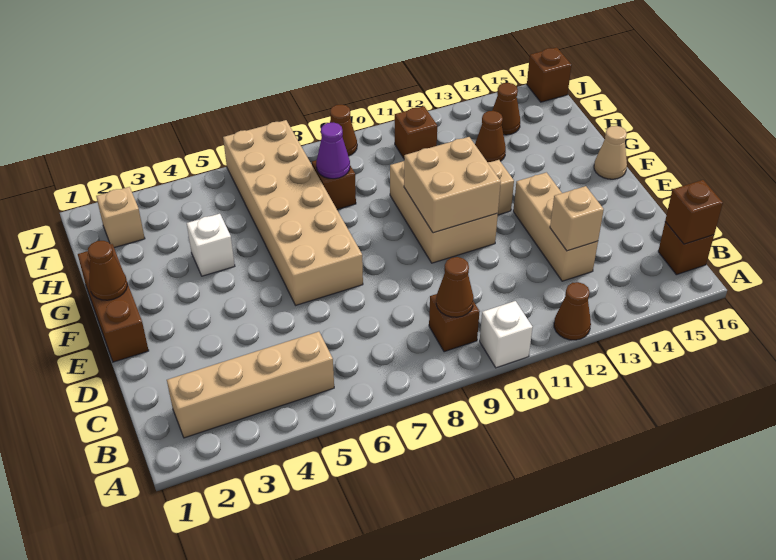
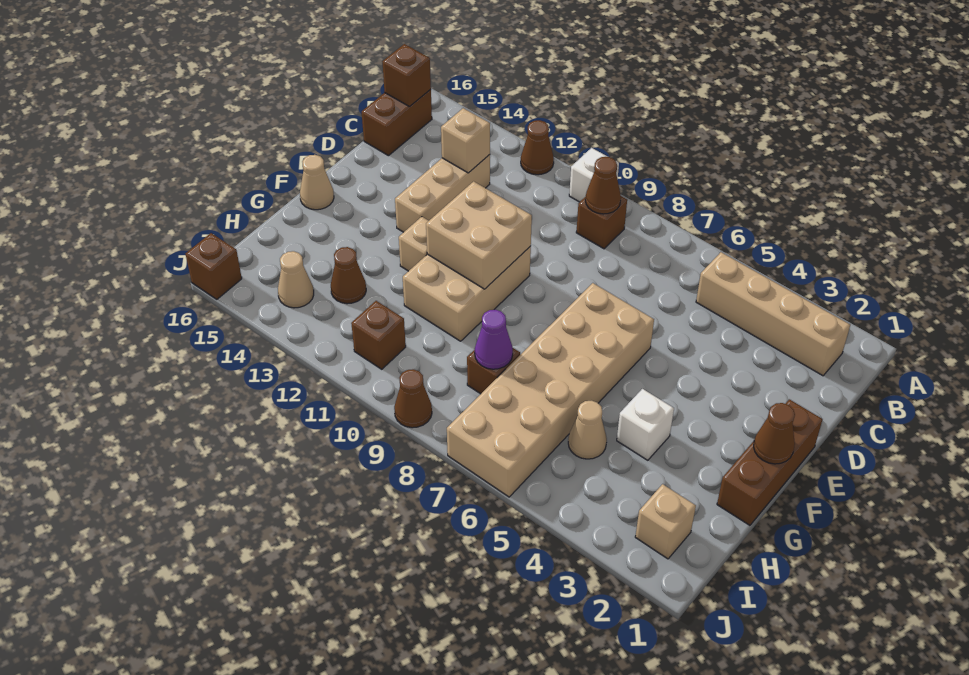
brown brick B16 level 1 -> brown brick B16:C16 level 1
none -> tan cone H5 level 1
brown cone I14 level 1 -> tan cone I14 level 1

